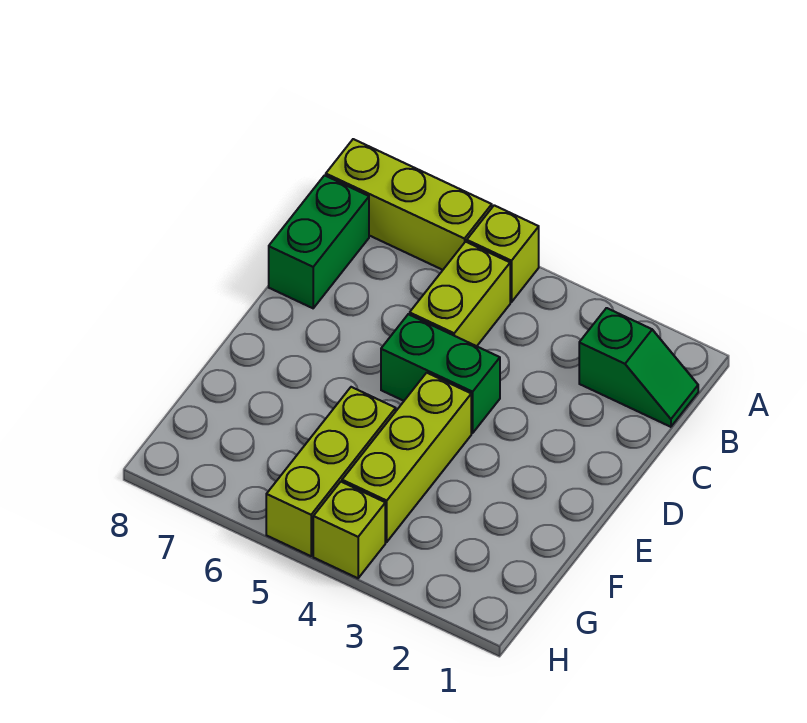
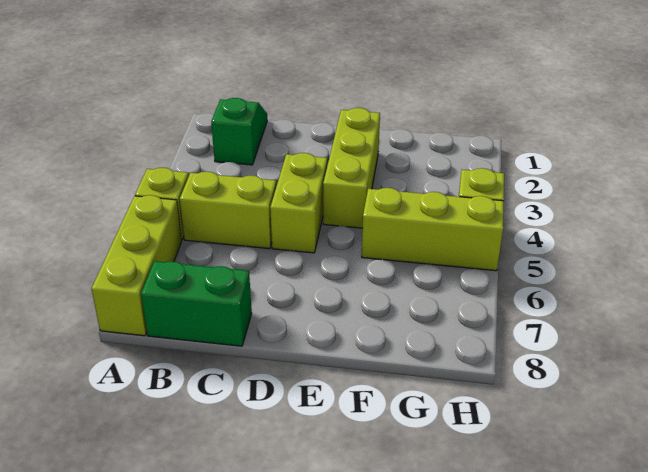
green brick D4:D5 level 1 -> lime brick D4:D5 level 1
lime brick E4:G4 level 1 -> lime brick E2:E4 level 1

